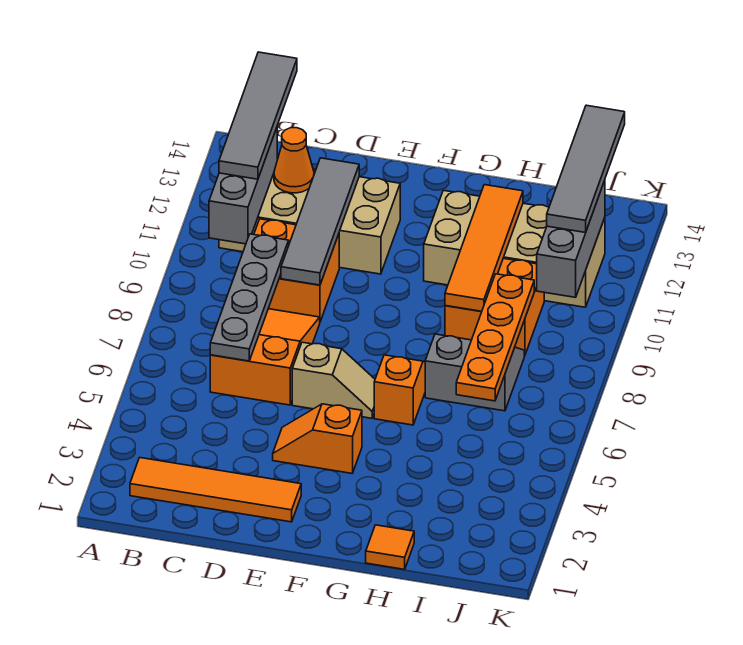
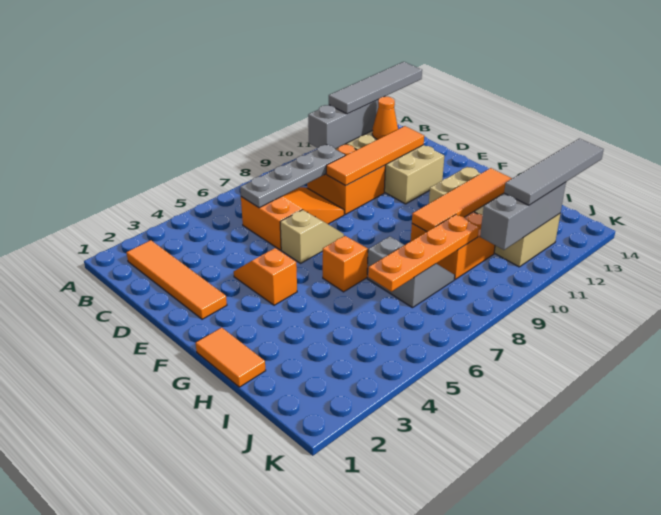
grey tile D9:D12 level 2 -> orange tile D9:D12 level 2
tan slope E6:F6 level 1 top E -> tan slope E6:E7 level 1 top 6
orange tile H1 level 1 -> orange tile G1:H1 level 1

